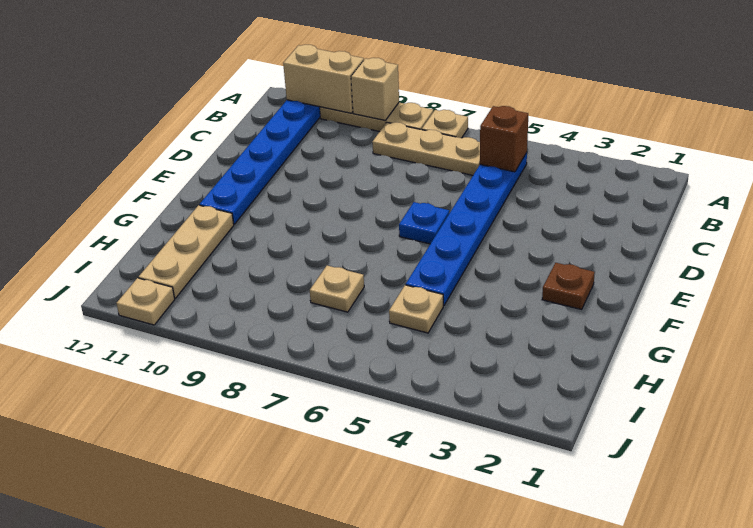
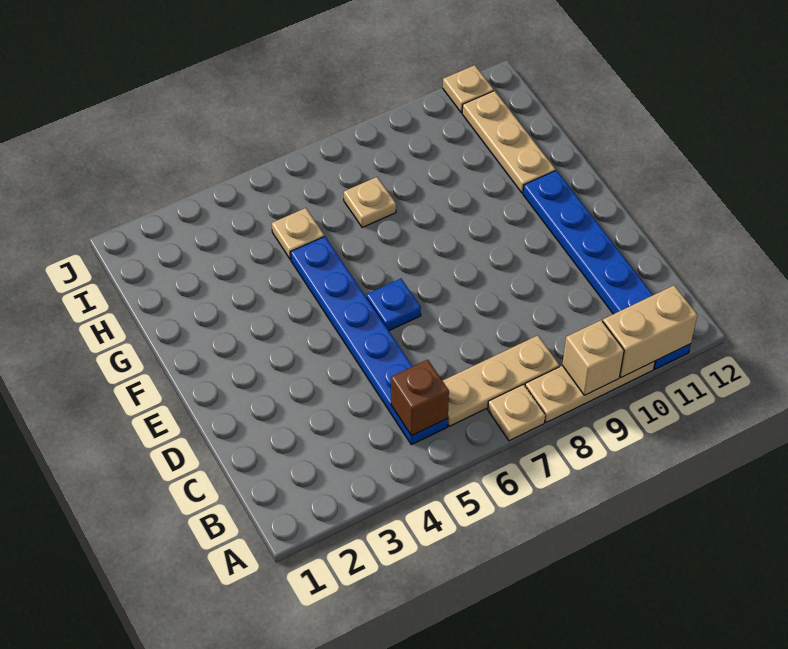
brown plate F2 level 1 -> none

